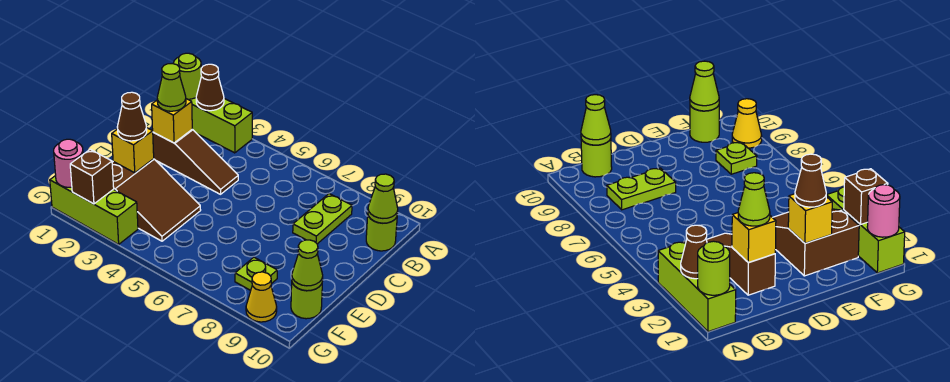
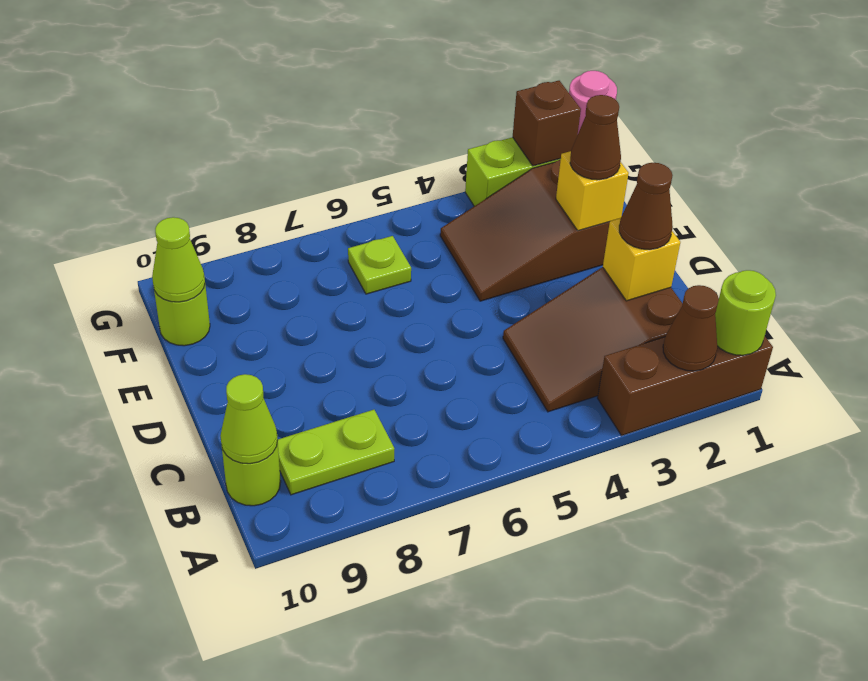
lime brick A1:A3 level 1 -> brown brick A1:A3 level 1
lime plate B8:C8 level 1 -> lime plate B8:B9 level 1
brown slope C2:C4 level 1 top 2 -> brown slope B2:C4 level 1 top 2
lime cone C2 level 3 -> brown cone C2 level 3
lime plate F8 level 1 -> lime plate F6 level 1
yellow cone G9 level 1 -> none

